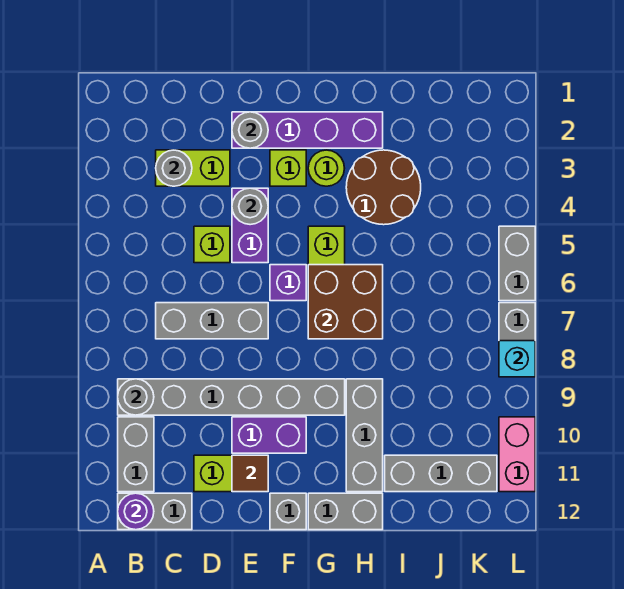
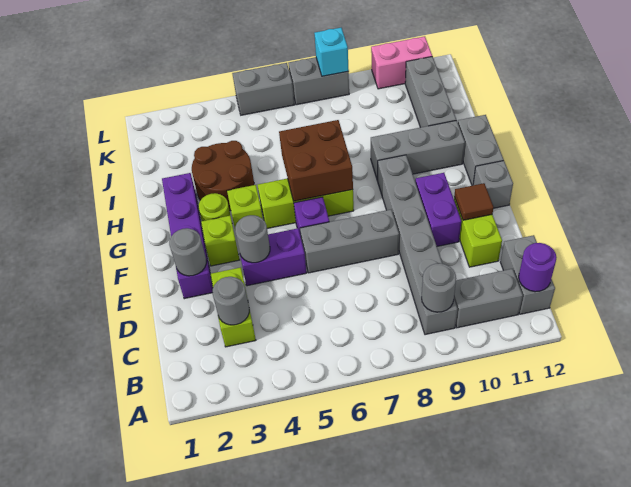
grey brick C7:E7 level 1 -> grey brick E6:E8 level 1
lime brick D5 level 1 -> lime brick G4 level 1

